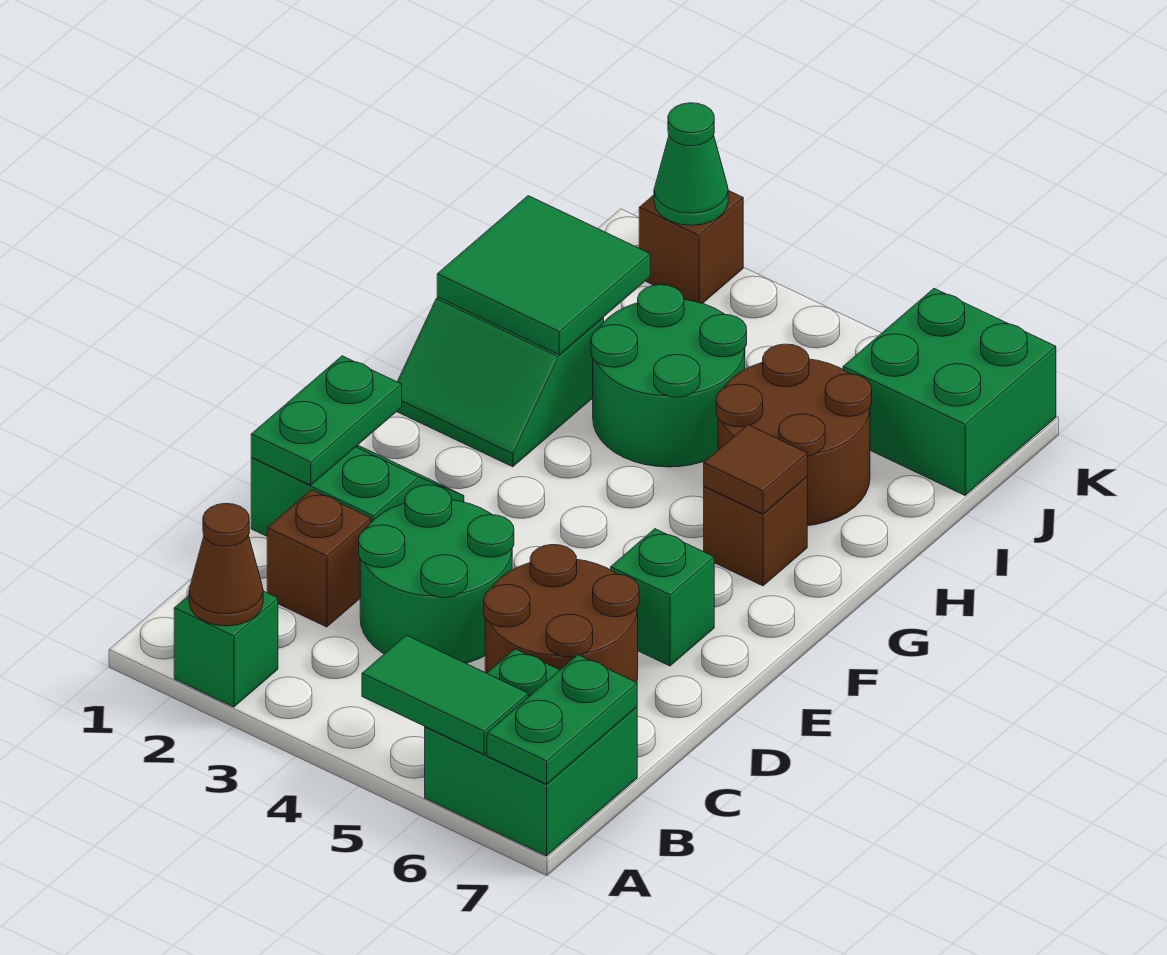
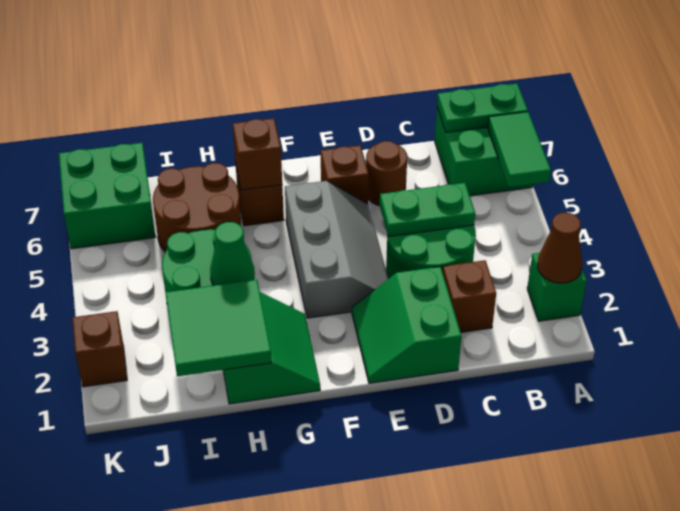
brown round brick C5:D6 level 1 -> brown round brick D6 level 1
green plate D1:E1 level 2 -> green plate C4:D4 level 2
none -> grey slope E3:F5 level 1 top F
green brick E6 level 1 -> brown brick E6 level 1
brown tile G6 level 2 -> brown brick G6 level 2
green cone K2 level 2 -> green cone H3 level 2

